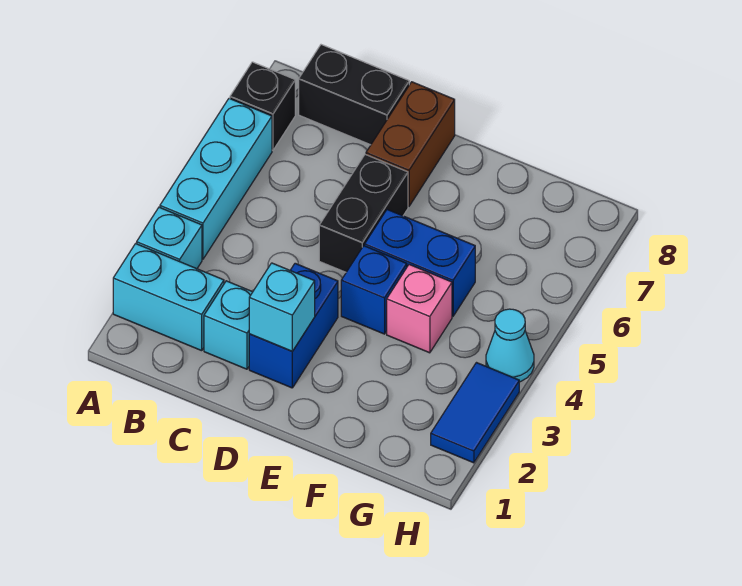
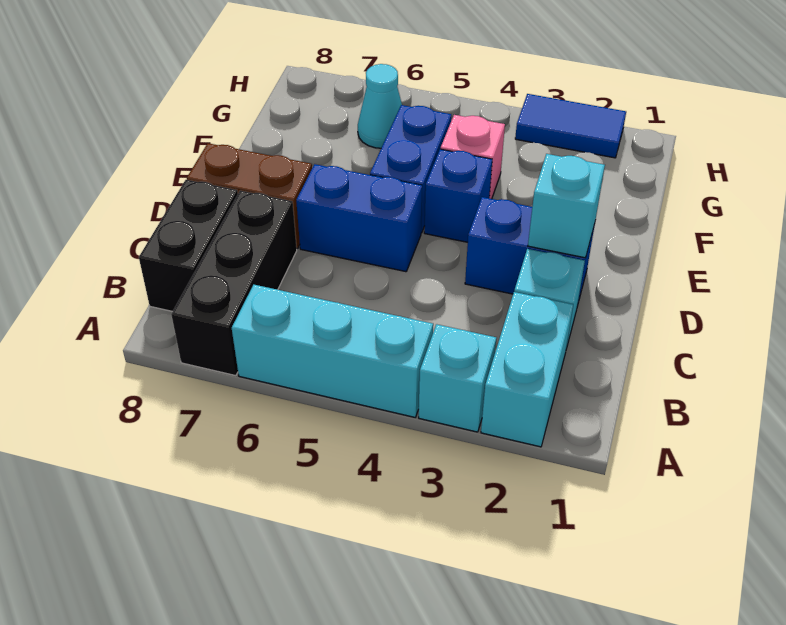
black brick A7 level 1 -> black brick A7:C7 level 1
black brick D5:D6 level 1 -> blue brick D5:D6 level 1
cyan cone H4 level 1 -> cyan cone G6 level 1

